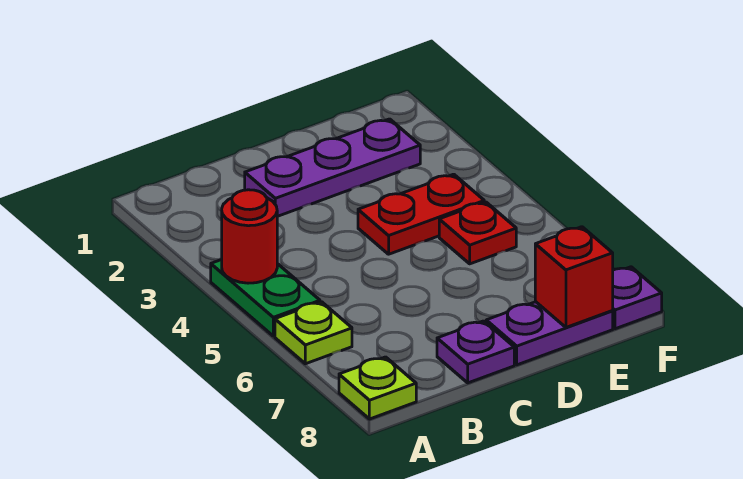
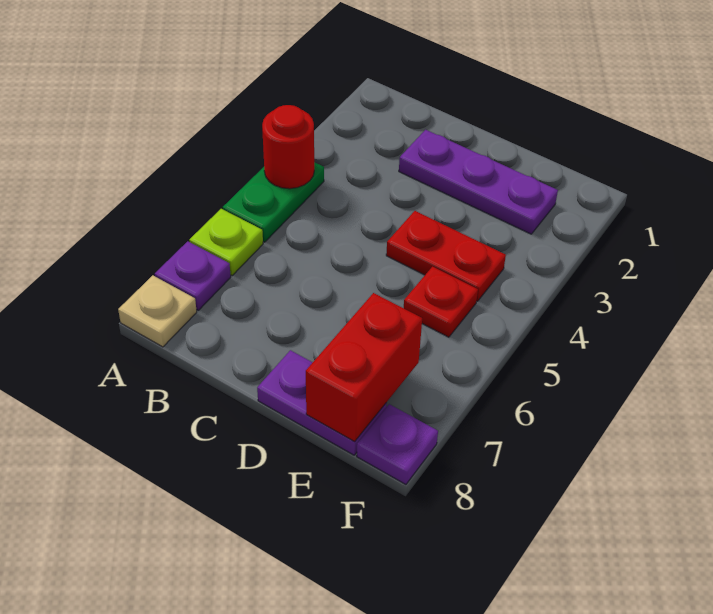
lime plate A8 level 1 -> tan plate A8 level 1
purple plate C8 level 1 -> purple plate A7 level 1
red brick E8 level 2 -> red brick E7:E8 level 2

